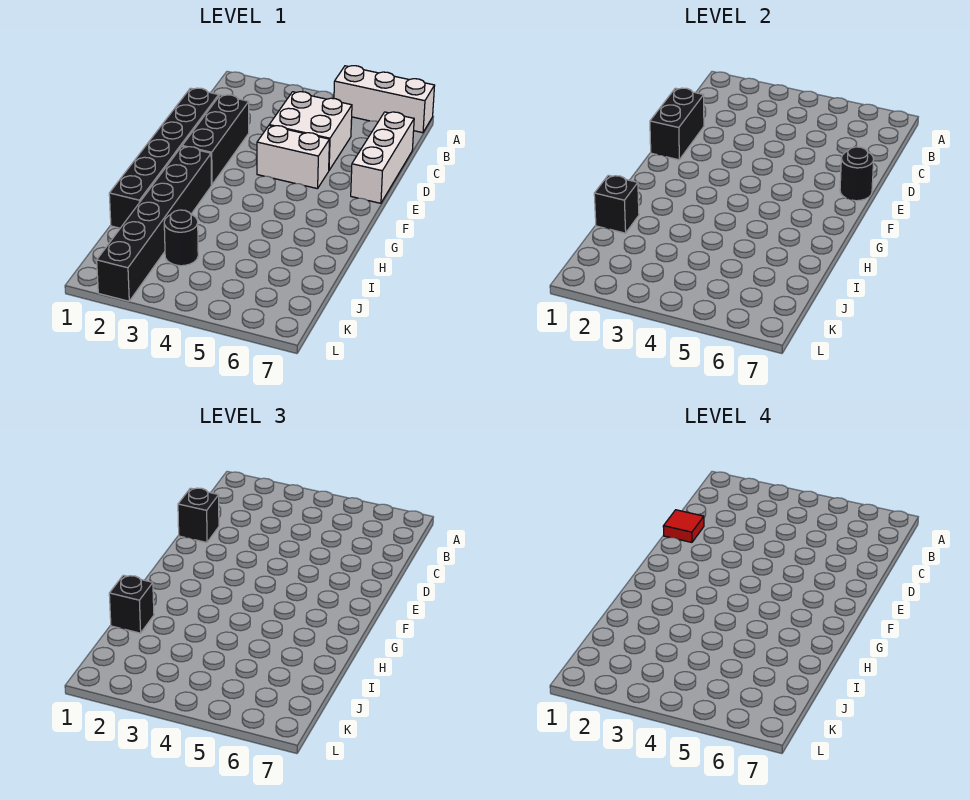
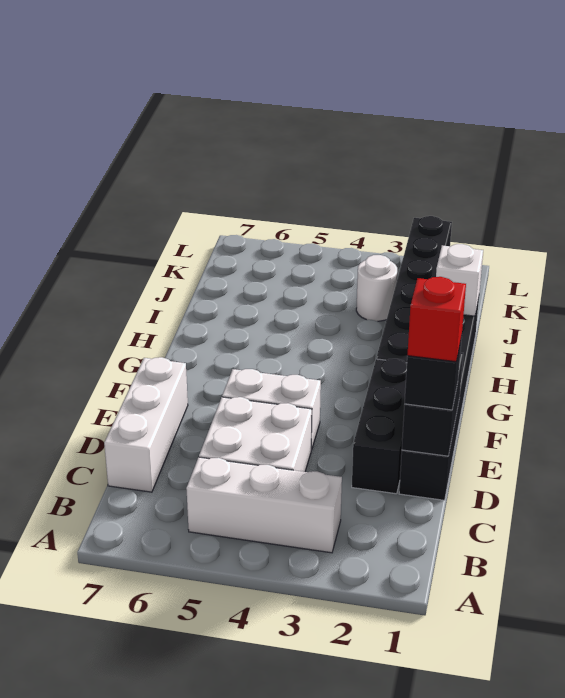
white brick A5:A7 level 1 -> white brick B3:B5 level 1
red tile D1 level 4 -> red brick D1 level 4
black round brick E7 level 2 -> none
black brick I1 level 2 -> white brick I1 level 2
black brick I1 level 3 -> none
black round brick J3 level 1 -> white round brick J3 level 1

